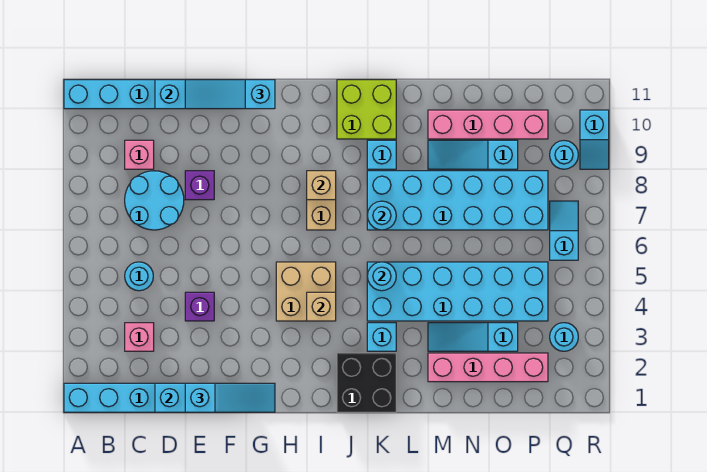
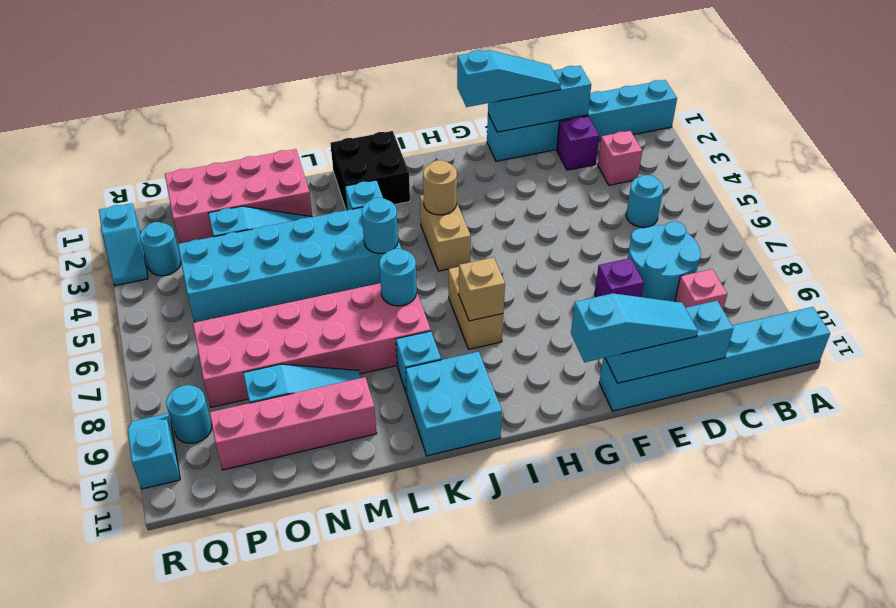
cyan slope E1:G1 level 3 top E -> cyan slope E1:G1 level 3 top G
purple brick E4 level 1 -> purple brick D2 level 1
tan brick H4:I5 level 1 -> tan brick I4:I5 level 1
tan brick I4 level 2 -> tan round brick I4 level 2
lime brick J10:K11 level 1 -> cyan brick J10:K11 level 1
cyan brick K7:P8 level 1 -> pink brick K7:P8 level 1
pink brick M2:P2 level 1 -> pink brick M1:P2 level 1
cyan slope Q6:Q7 level 1 top 6 -> cyan slope R2:R3 level 1 top 2

